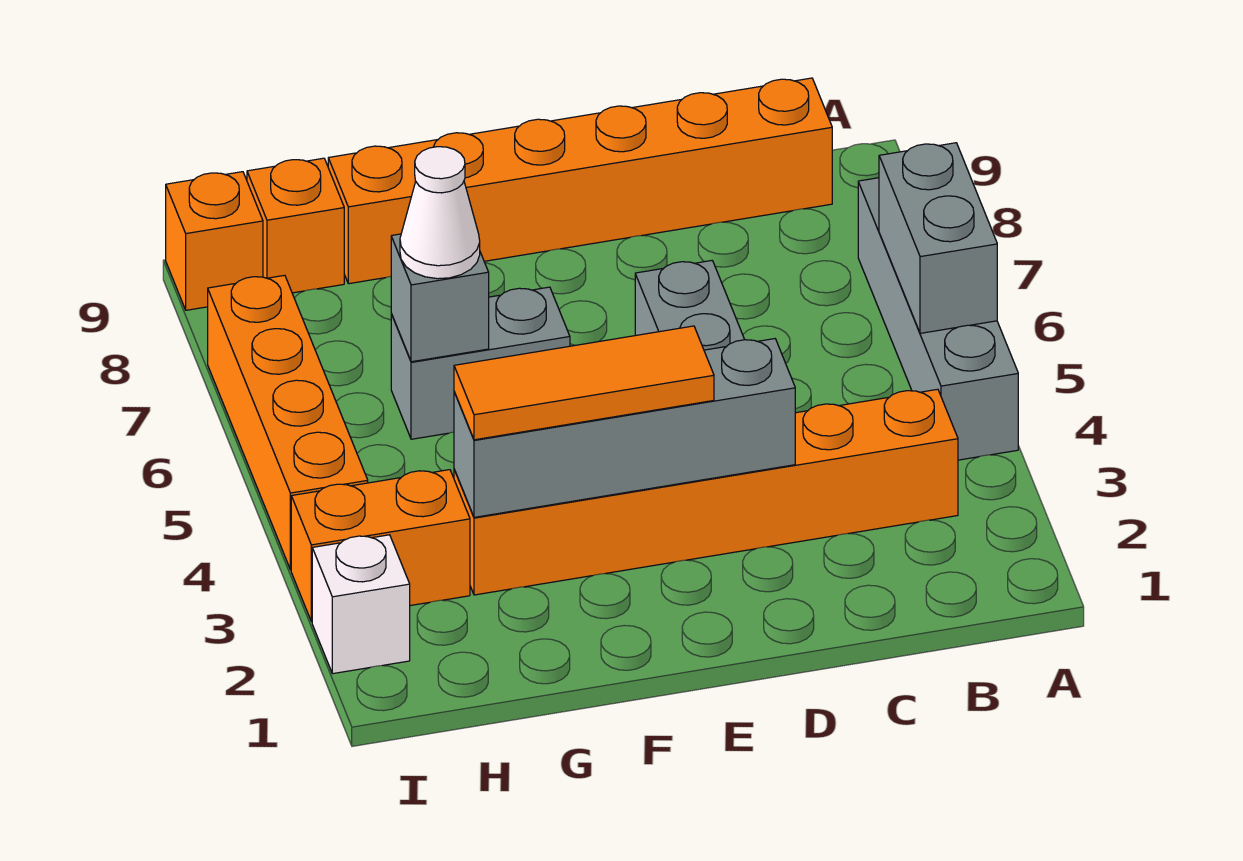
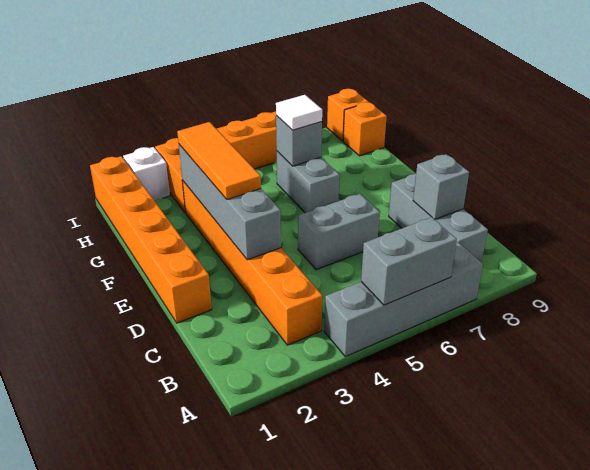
none -> grey brick B8:D8 level 1
orange brick B9:G9 level 1 -> orange brick D1:I1 level 1
none -> grey brick C8 level 2
white cone G6 level 3 -> white tile G6 level 3

